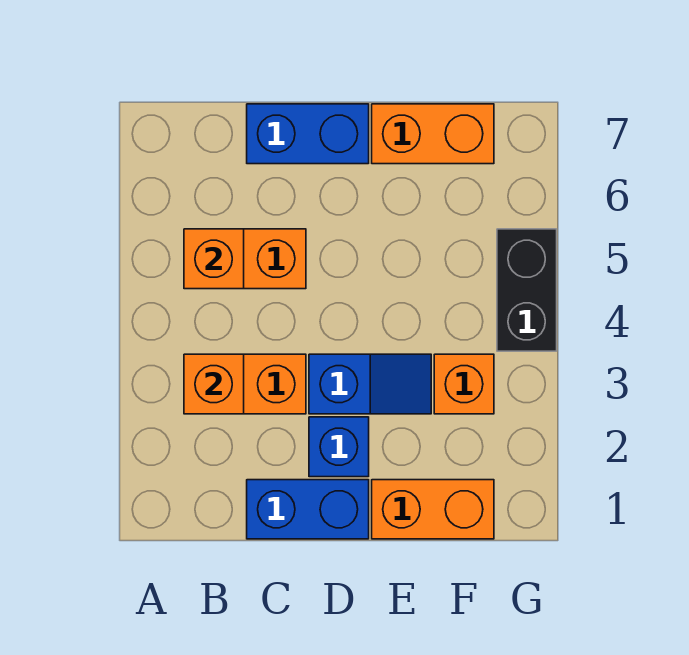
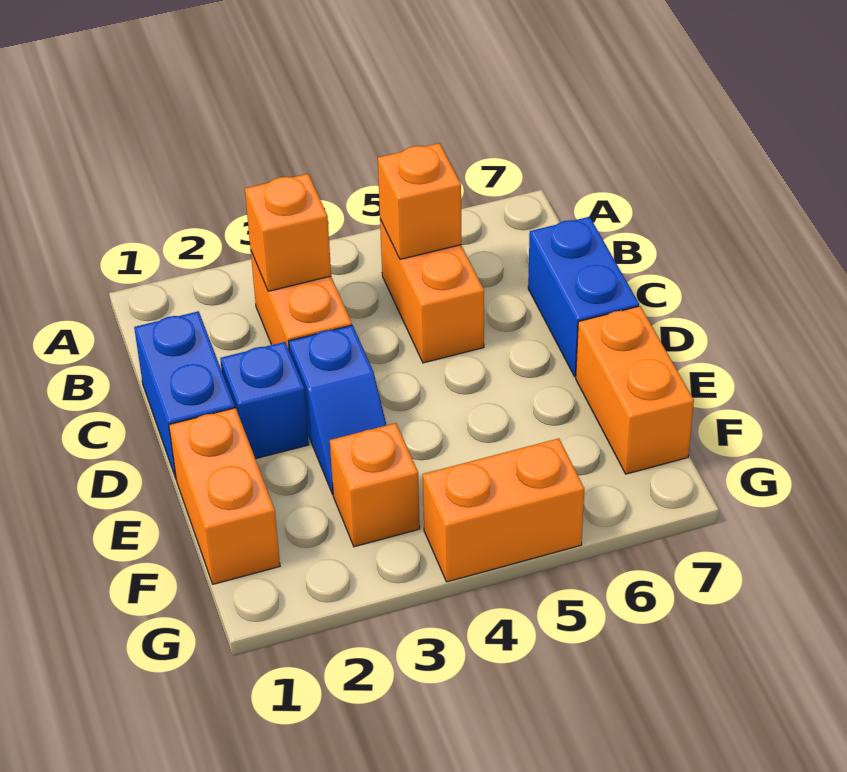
black brick G4:G5 level 1 -> orange brick G4:G5 level 1

